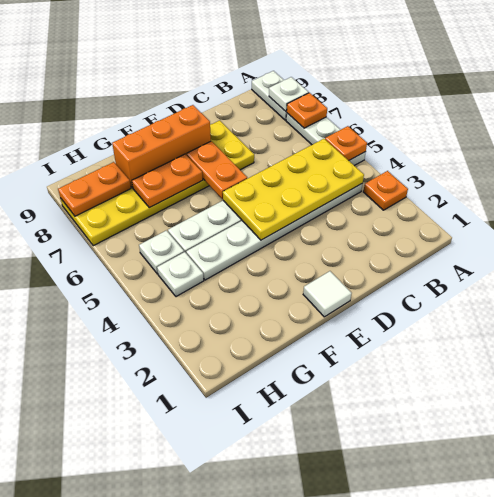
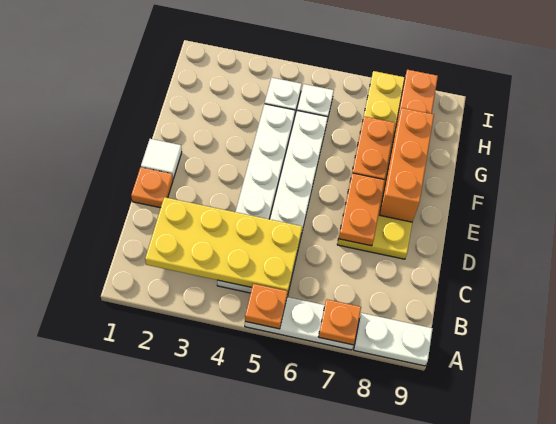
orange plate A3 level 1 -> orange plate D1 level 1
white plate A8 level 2 -> none
yellow plate B4:E5 level 2 -> yellow plate B2:C5 level 2
orange plate E6:E7 level 2 -> orange plate D7:E7 level 2

